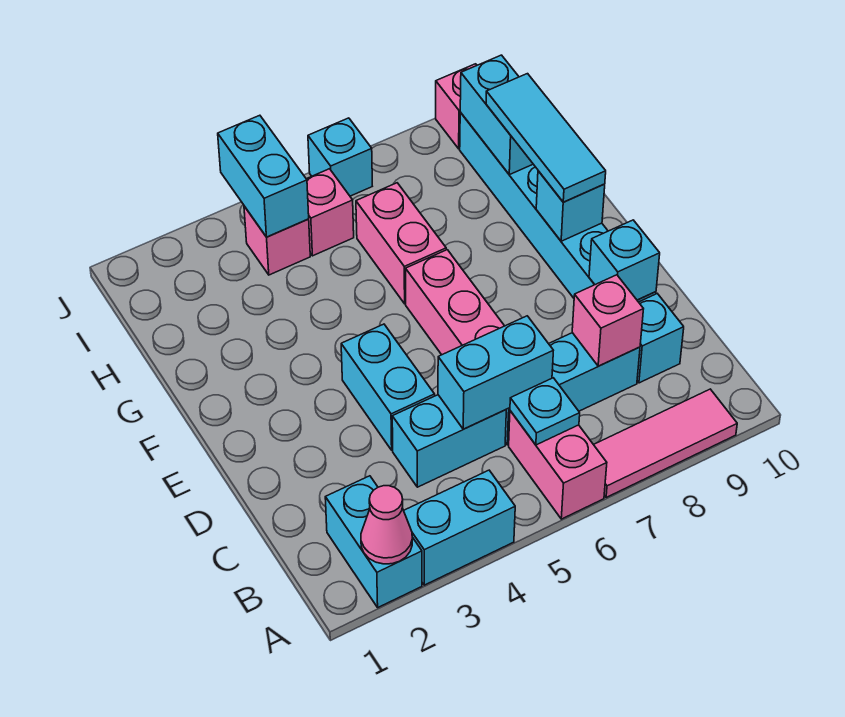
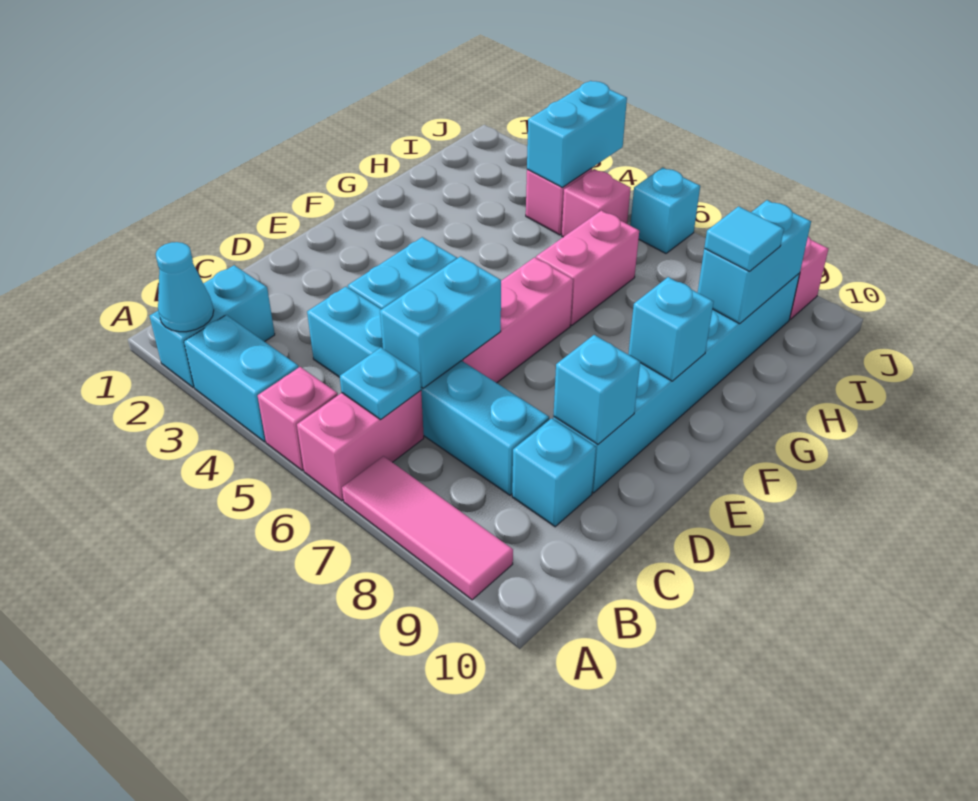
pink cone A2 level 2 -> cyan cone A2 level 2
cyan brick C5:C6 level 2 -> cyan brick C6:D6 level 2
pink brick C8 level 2 -> pink brick A5 level 1
cyan tile F9:H9 level 3 -> cyan tile H9 level 3

